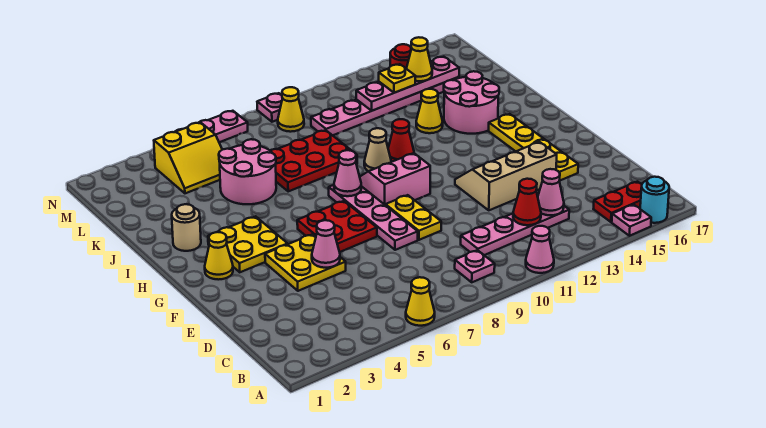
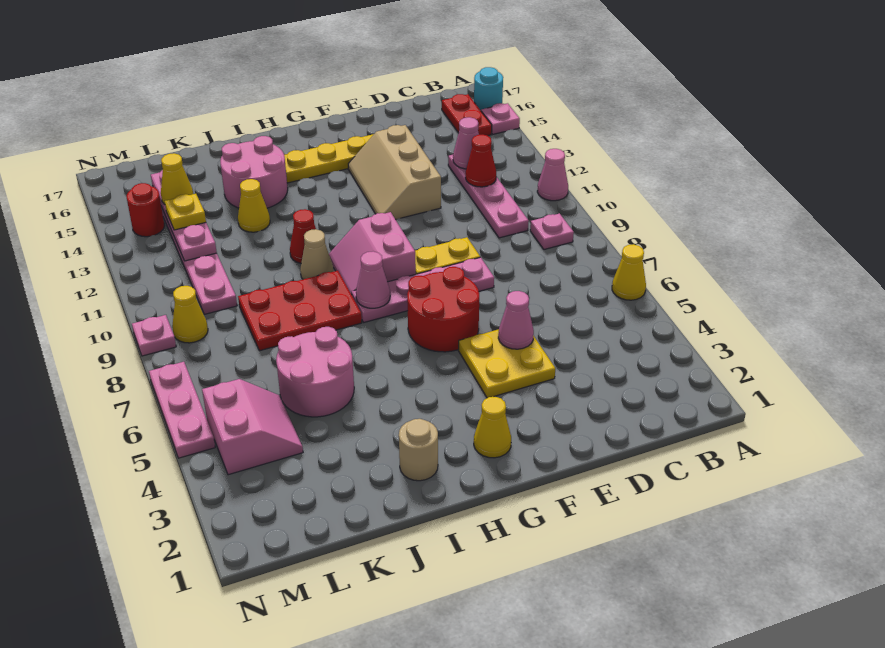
red plate F6:G7 level 1 -> red round brick F6:G7 level 1
yellow plate G3:H4 level 1 -> none
red plate J7:K9 level 1 -> red plate I8:K9 level 1
yellow slope L4:M5 level 1 top M -> pink slope L4:M5 level 1 top M

